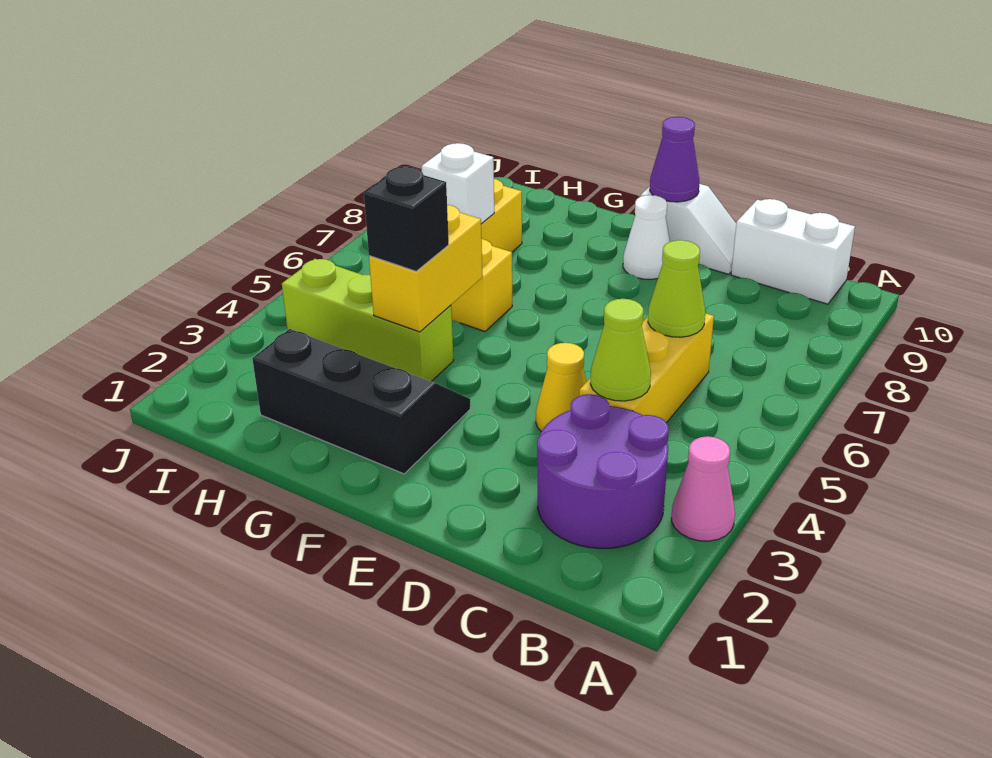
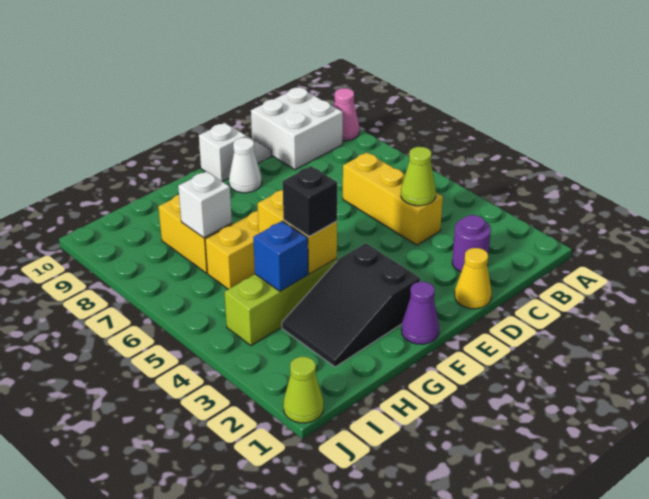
pink cone A3 level 1 -> pink cone A9 level 1
purple round brick B2:C3 level 1 -> purple round brick C2 level 1
white brick B10:C10 level 1 -> white brick B9:C10 level 1
lime cone C6 level 2 -> lime cone J1 level 1
yellow cone D4 level 1 -> yellow cone D1 level 1
purple cone E10 level 2 -> purple cone F1 level 1
black slope F2:H3 level 1 top 2 -> black slope F2:H3 level 1 top F
none -> blue brick H4 level 2

